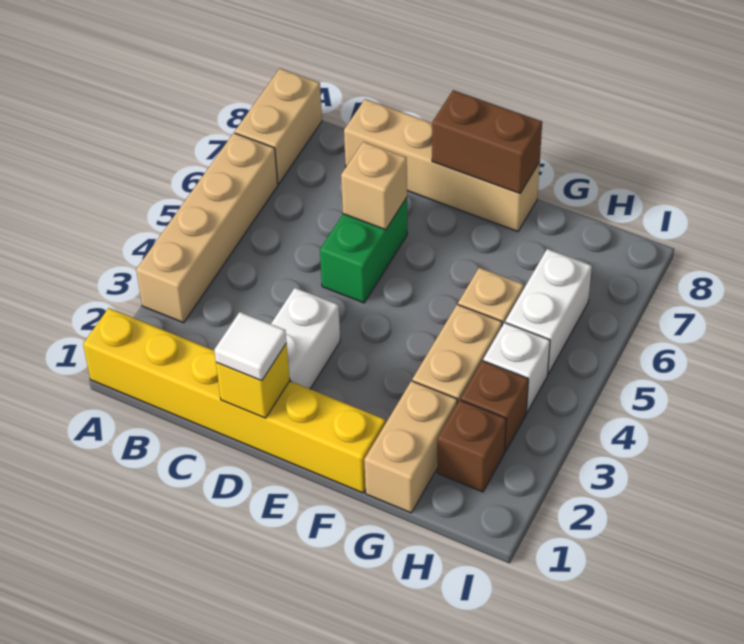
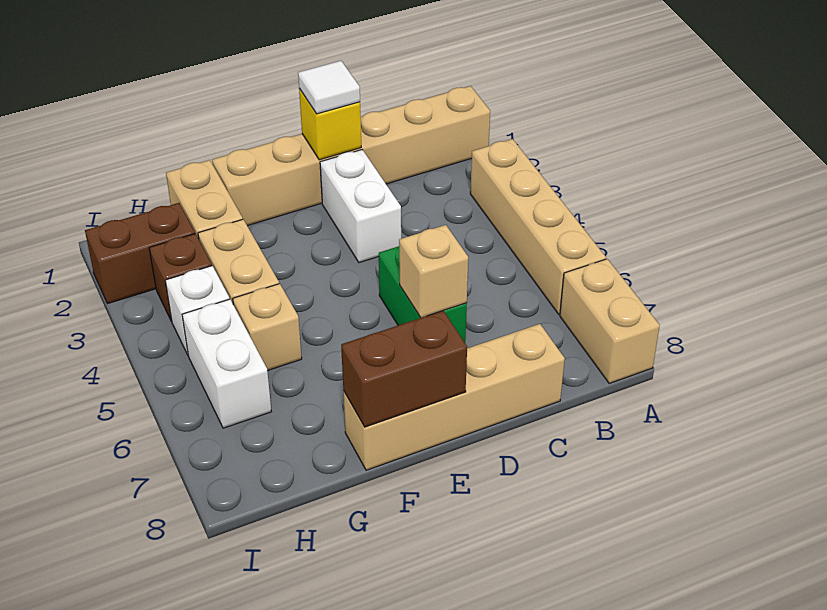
yellow brick A1:F1 level 1 -> tan brick A1:F1 level 1
brown brick H2 level 1 -> brown brick H2:I2 level 1

